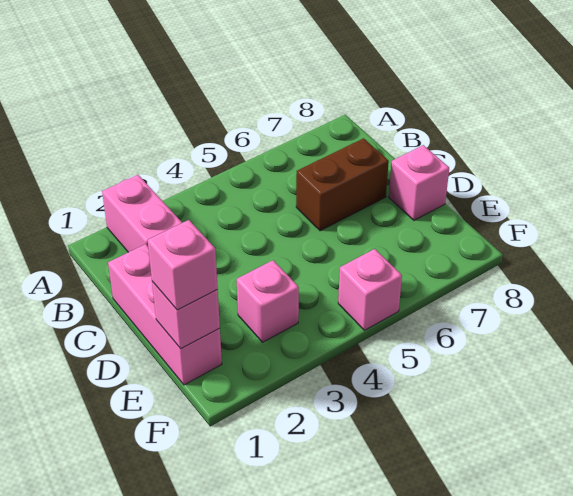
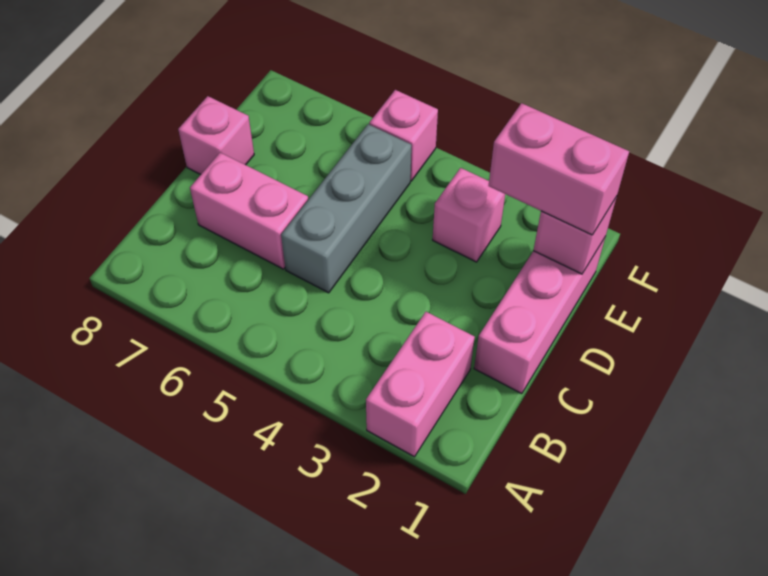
none -> grey brick C5:E5 level 1
brown brick C6:C7 level 1 -> pink brick C6:C7 level 1
pink brick E1 level 3 -> pink brick E1:E2 level 3

